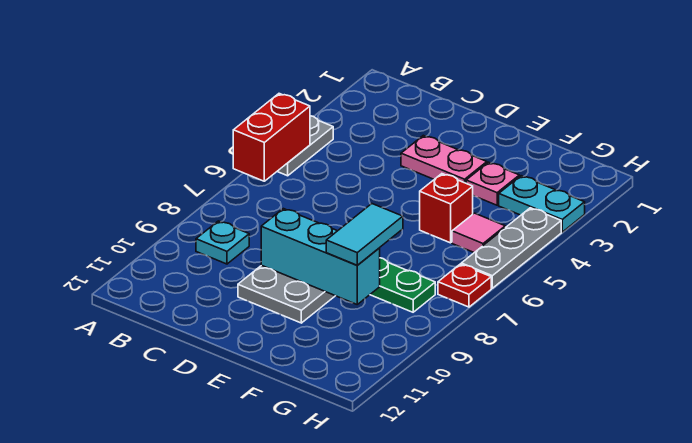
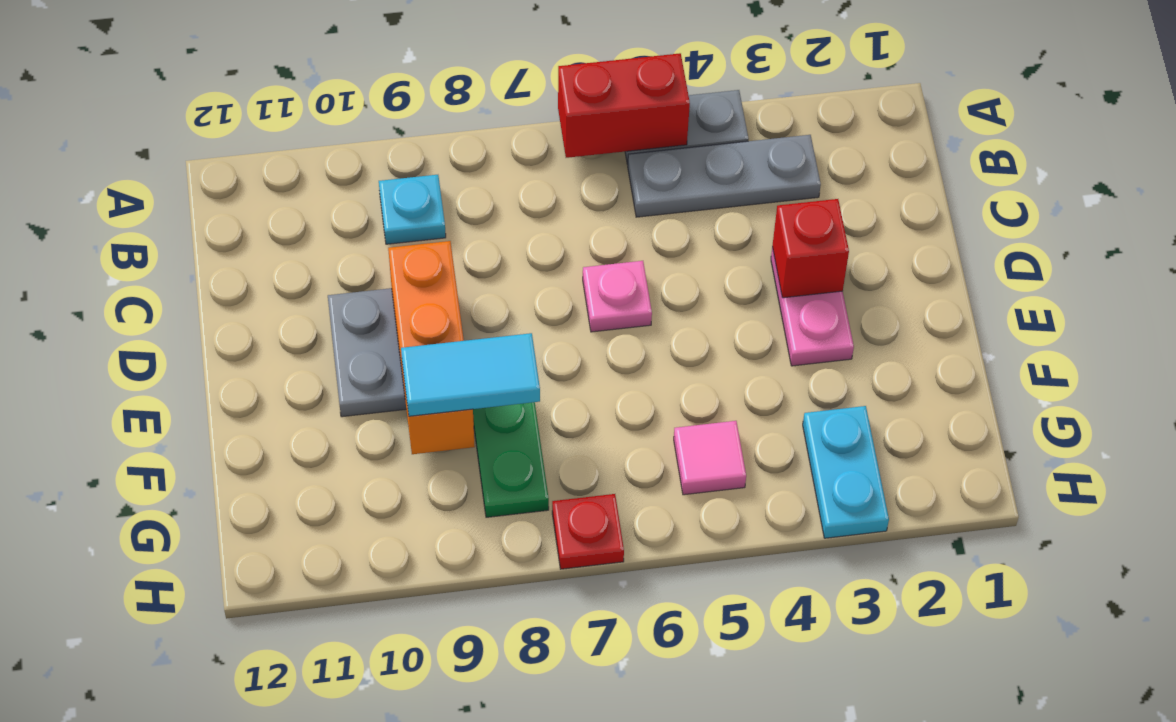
cyan brick D9:F9 level 2 -> orange brick D9:F9 level 2
pink plate F3 level 1 -> pink plate D6 level 1
red brick F5 level 1 -> red brick D3 level 2
grey plate H4:H6 level 1 -> grey plate B3:B5 level 1

